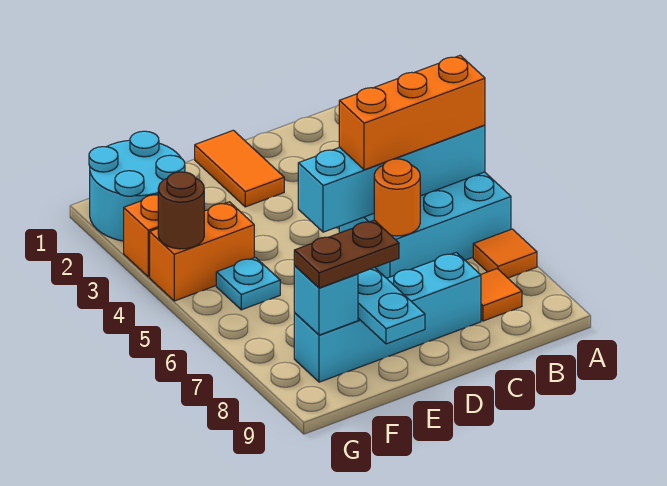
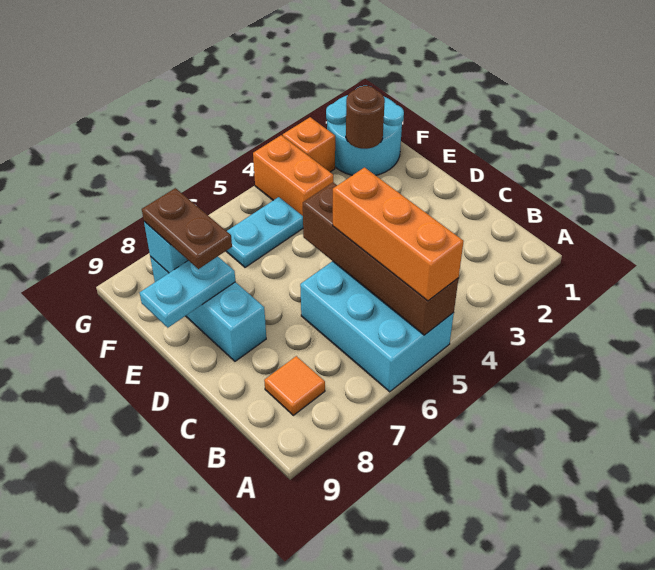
cyan brick A5:D5 level 2 -> brown brick A5:D5 level 2
orange tile A7 level 1 -> none
orange round brick C6 level 2 -> none
cyan brick C8:F8 level 1 -> cyan brick D8:F8 level 1
orange tile D1:D2 level 1 -> none
cyan plate F5 level 1 -> cyan plate F5:F6 level 1
brown round brick G4 level 2 -> brown round brick F2 level 2

